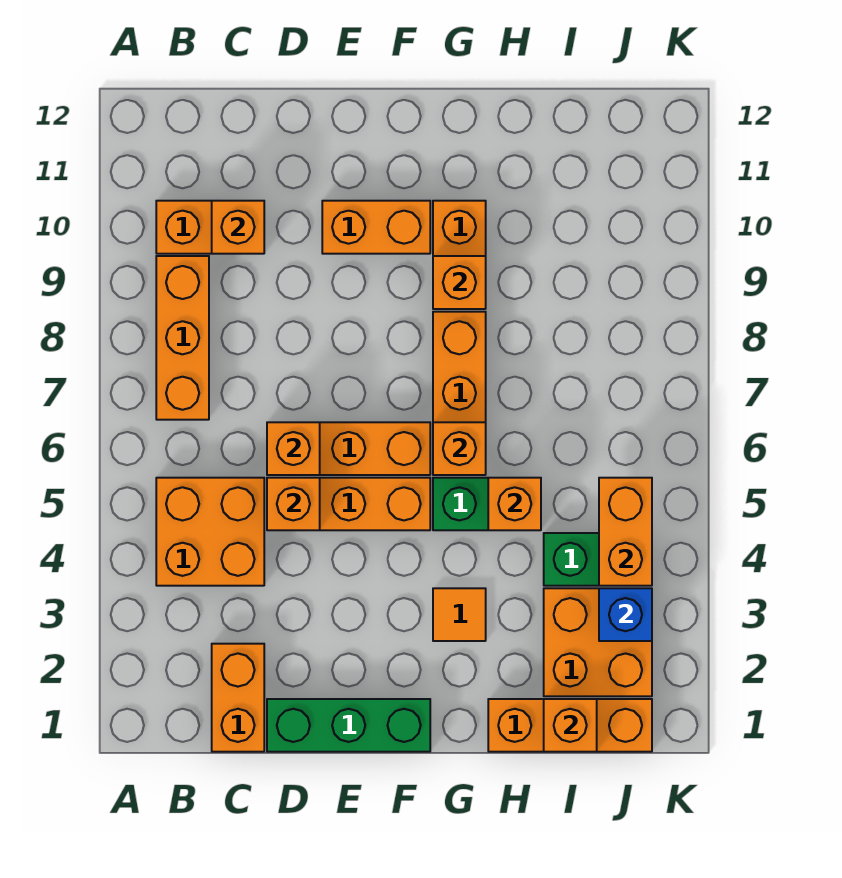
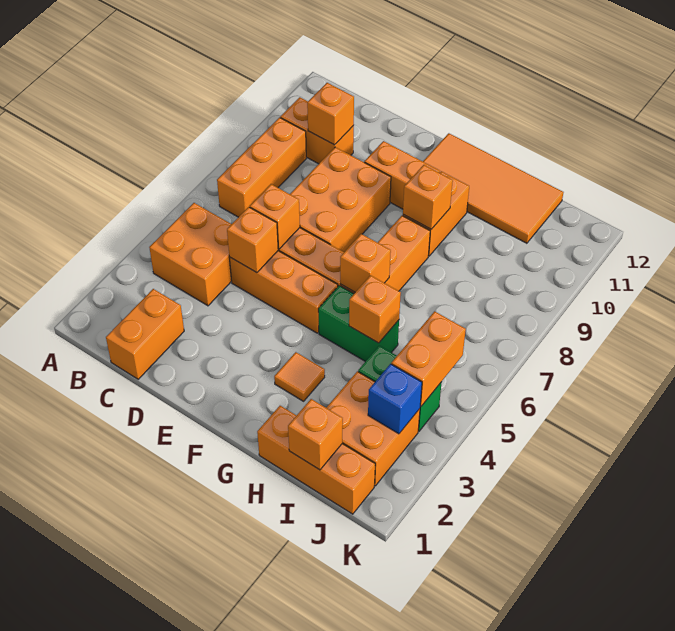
green brick D1:F1 level 1 -> none
none -> orange brick D7:E9 level 1
none -> orange tile F11:I12 level 1

